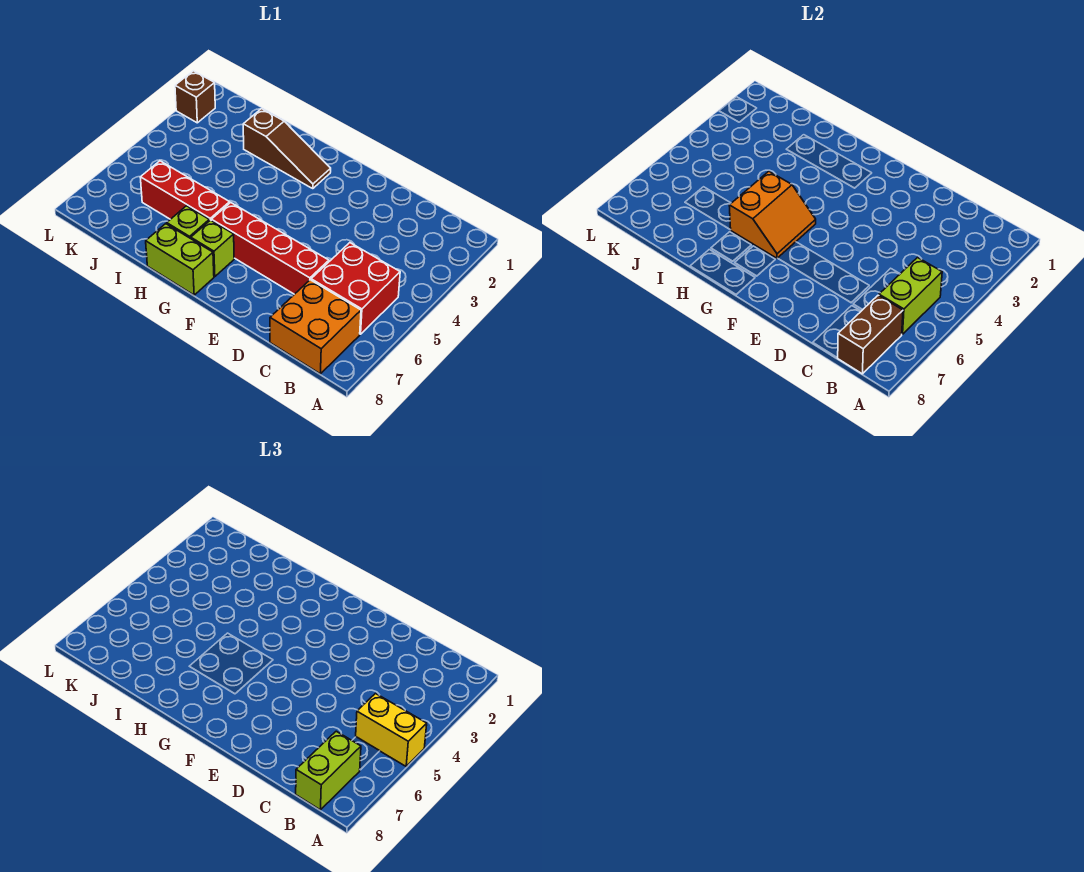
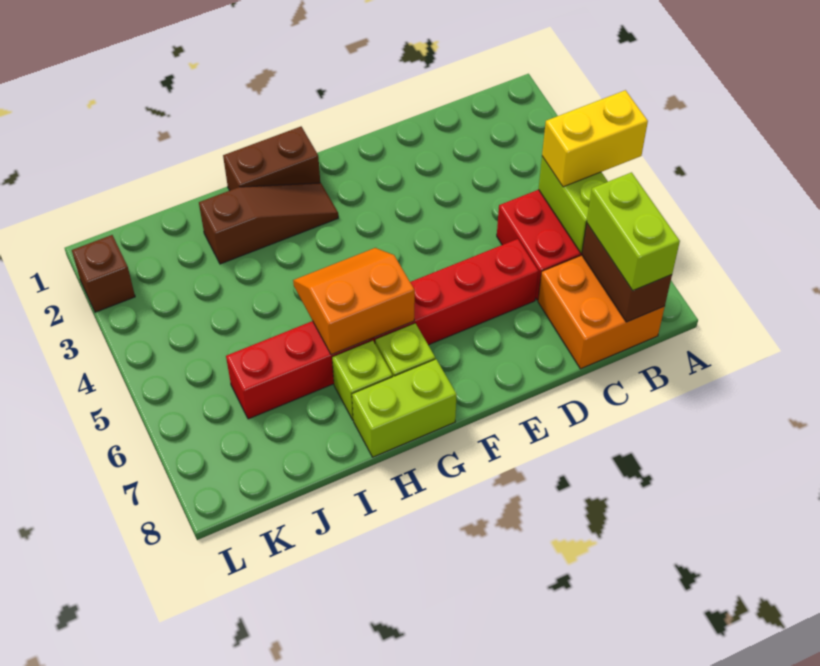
none -> brown brick G1:H1 level 1
orange slope G5:H6 level 2 top H -> orange slope G5:H6 level 2 top 6

